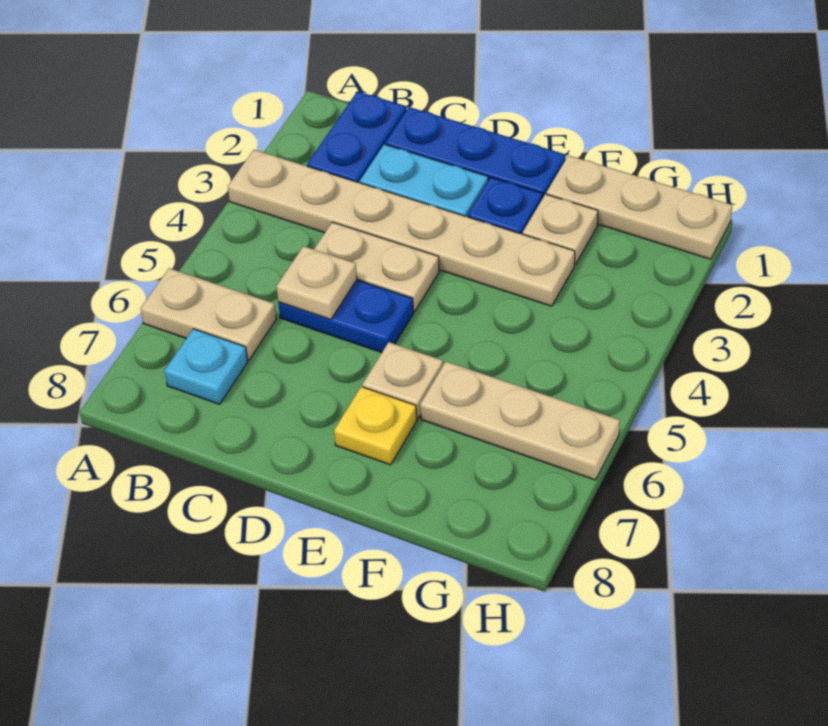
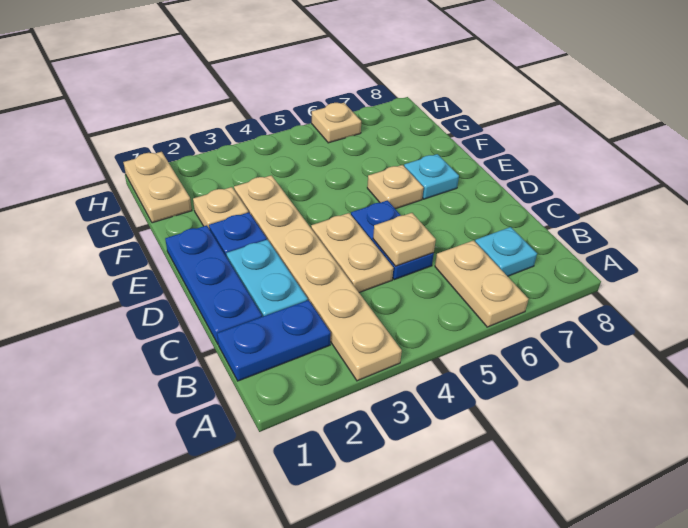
yellow plate E7 level 1 -> cyan plate E7 level 1
tan plate F1:H1 level 1 -> tan plate G1:H1 level 1
tan plate F6:H6 level 1 -> tan plate H6 level 1

